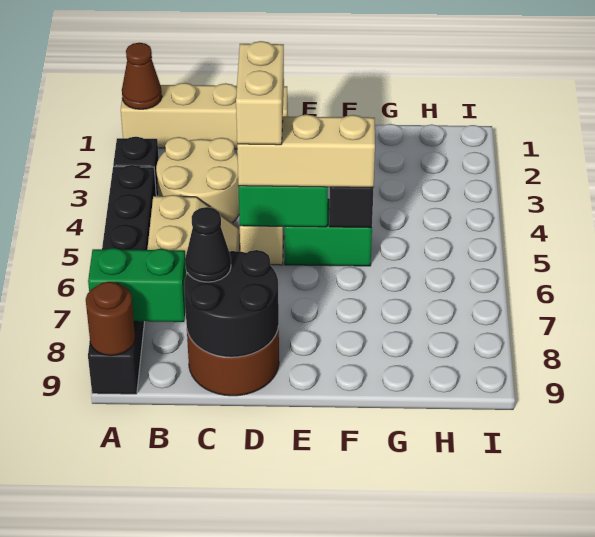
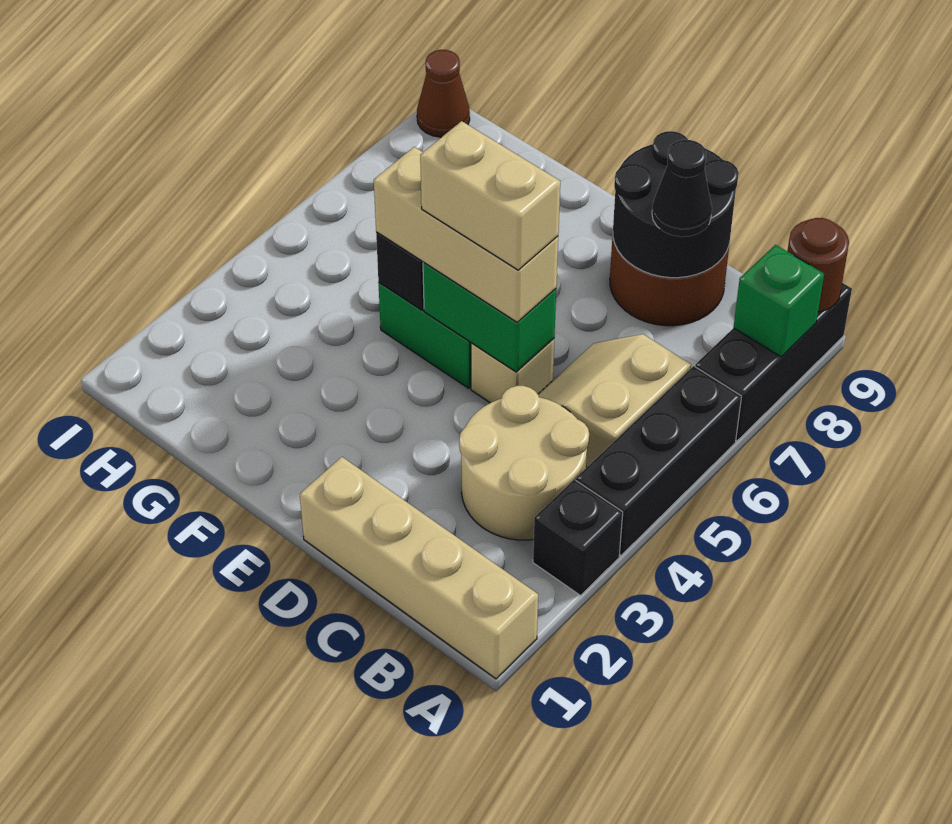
brown cone A1 level 2 -> brown cone I9 level 1
green brick A8:B8 level 2 -> green brick A8 level 2
tan brick D4:D5 level 4 -> tan brick D5:E5 level 4

